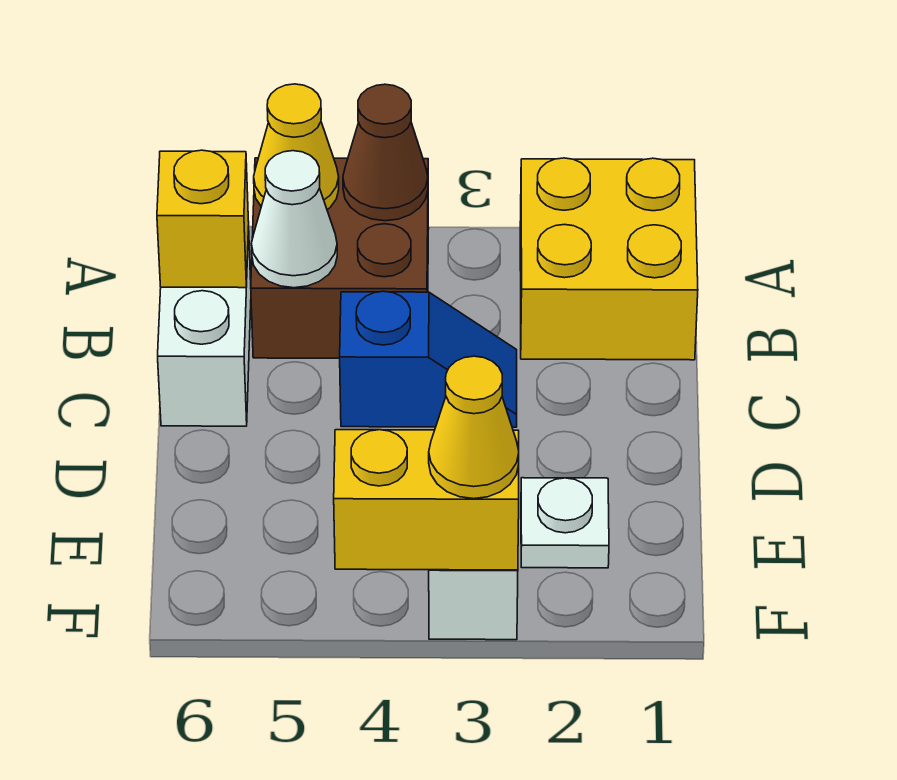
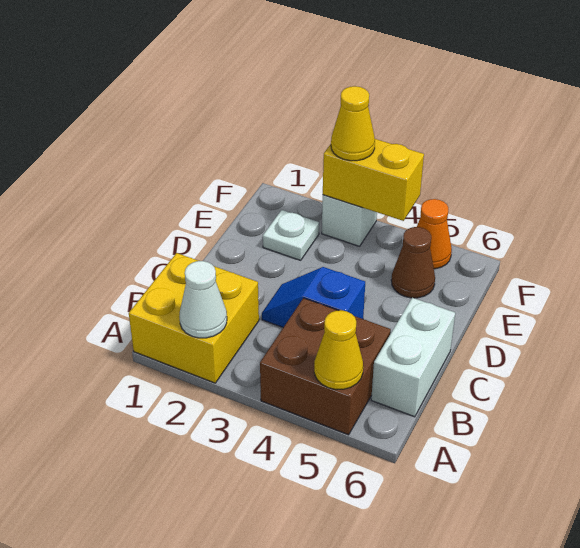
brown cone A4 level 2 -> brown cone E5 level 1
white cone B5 level 2 -> white cone A2 level 2
yellow brick B6 level 2 -> none
none -> orange cone F5 level 1

